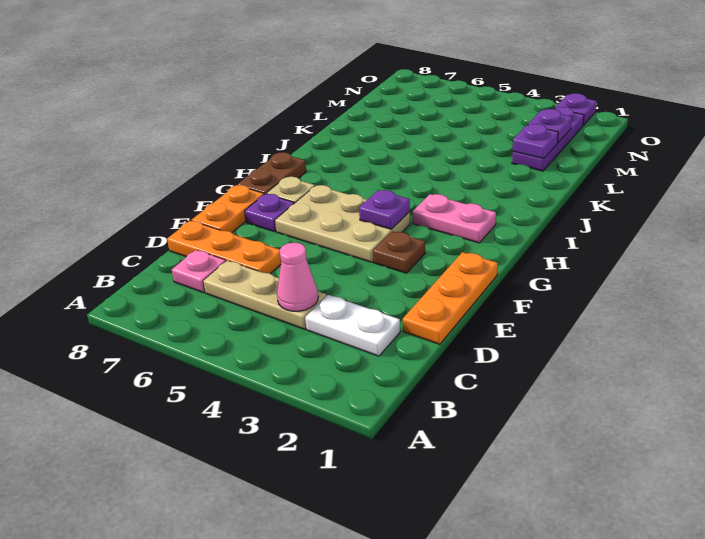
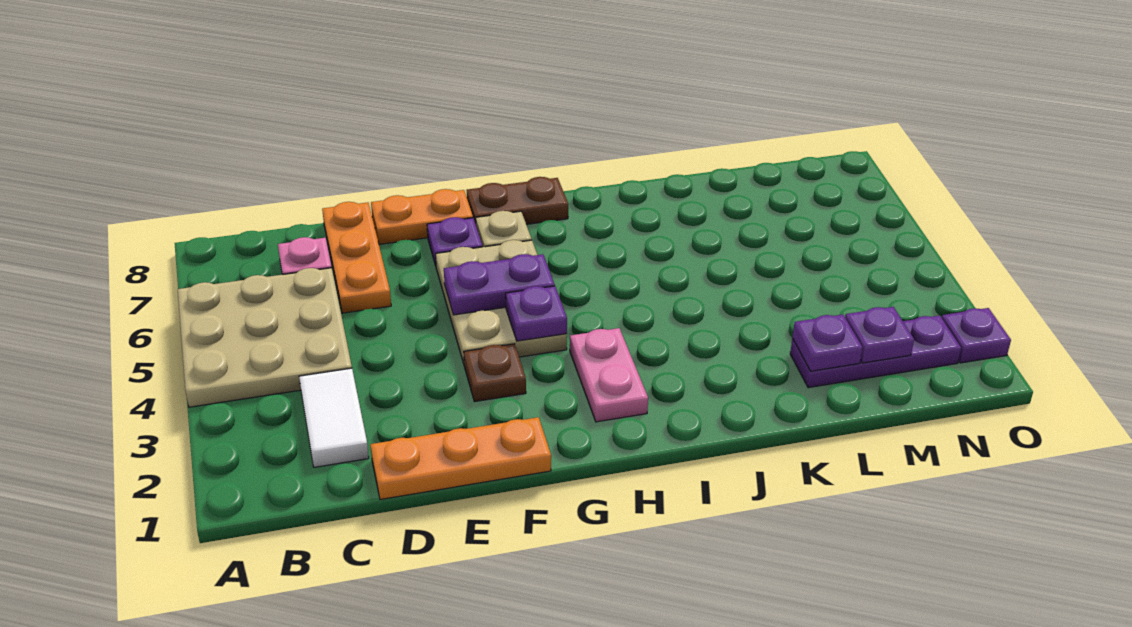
white plate C2:C3 level 1 -> white tile C2:C3 level 1
tan plate C4:C6 level 1 -> tan plate A4:C6 level 1
pink cone C4 level 2 -> none
none -> purple plate F5:G5 level 2

